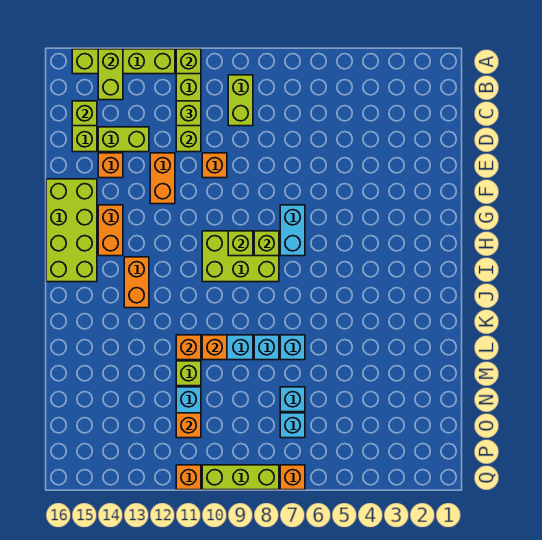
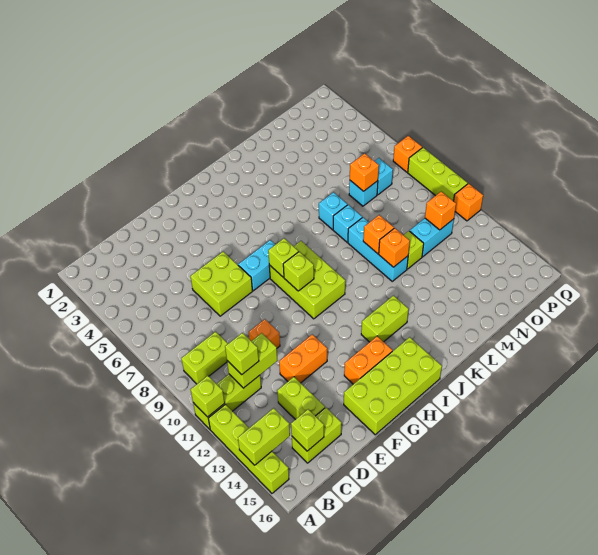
none -> lime brick E6:F7 level 1
orange brick E14 level 1 -> orange brick N7 level 2
orange brick I13:J13 level 1 -> lime brick I13:J13 level 1

